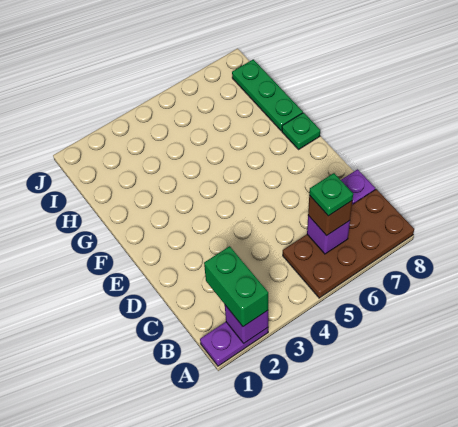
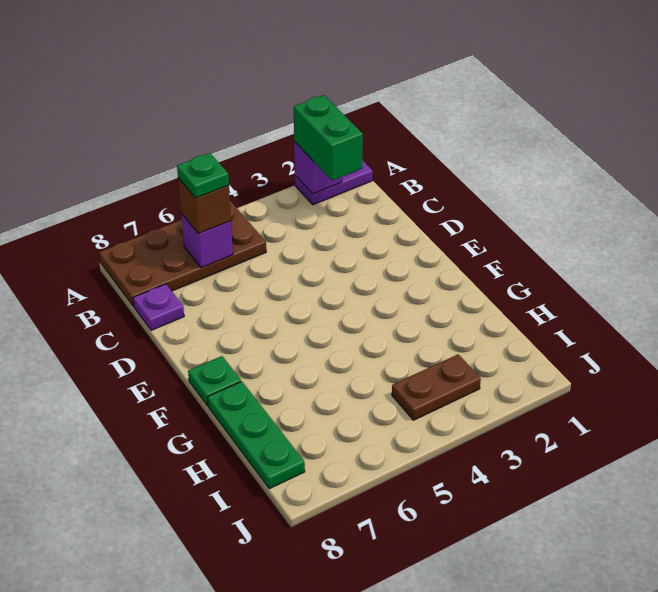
none -> brown plate I3:I4 level 1

